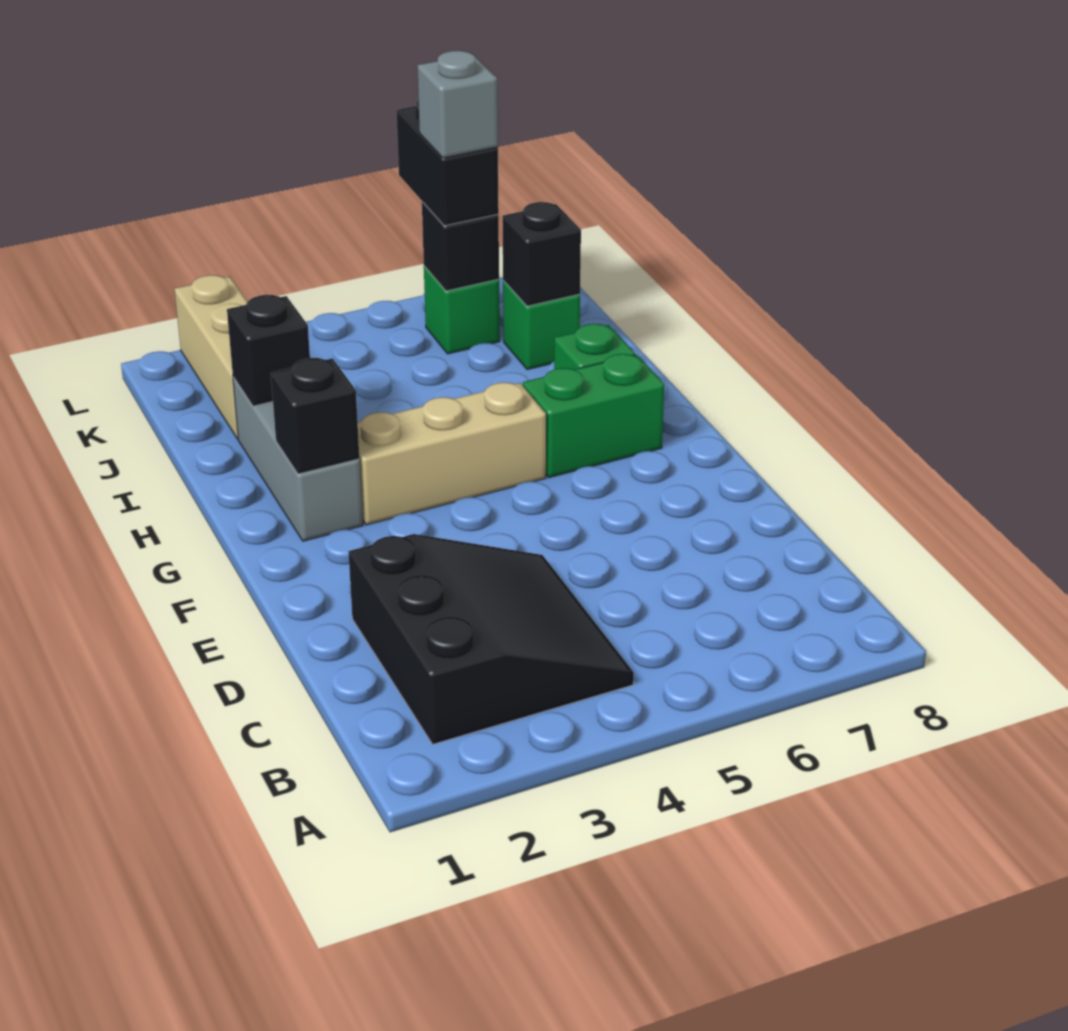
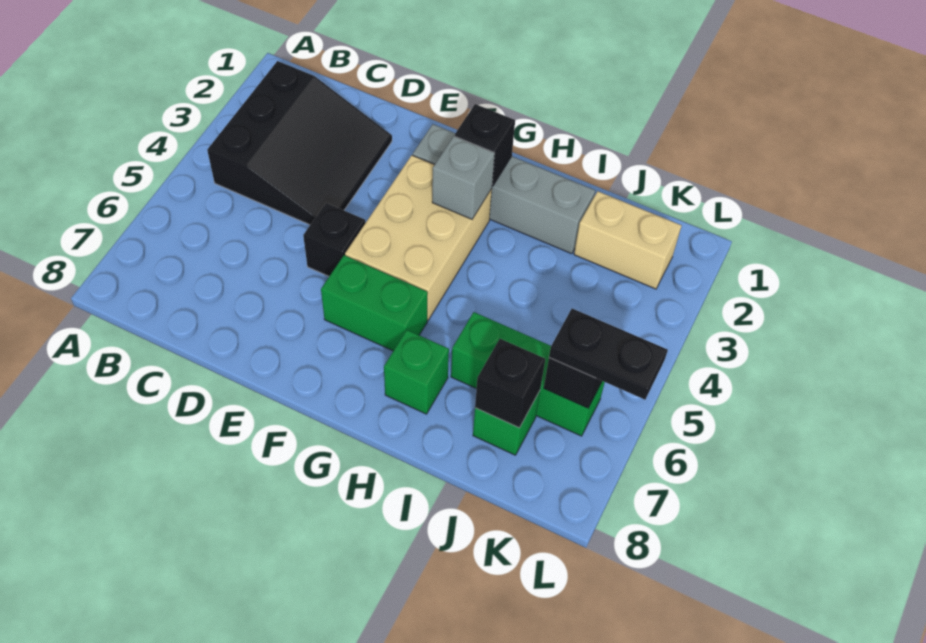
black slope B2:D4 level 1 top 2 -> black slope B2:D4 level 1 top B
grey brick G2:I2 level 1 -> grey brick F2:I2 level 1
tan brick G3:G5 level 1 -> tan brick F3:G5 level 1
green brick G6:G7 level 1 -> green brick F6:G6 level 1
black brick I2 level 2 -> black brick E5 level 1
tan brick J2:L2 level 1 -> tan brick J2:K2 level 1
green brick K6 level 1 -> green brick I6:K6 level 1
black brick K6:L6 level 3 -> black plate K6:L6 level 3
grey brick K6 level 4 -> grey brick G3 level 2

